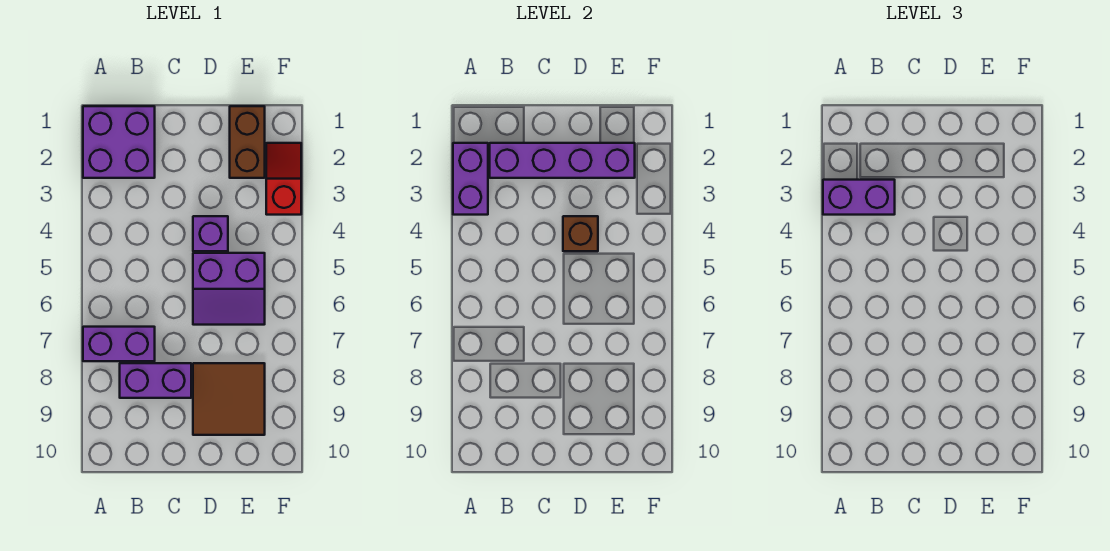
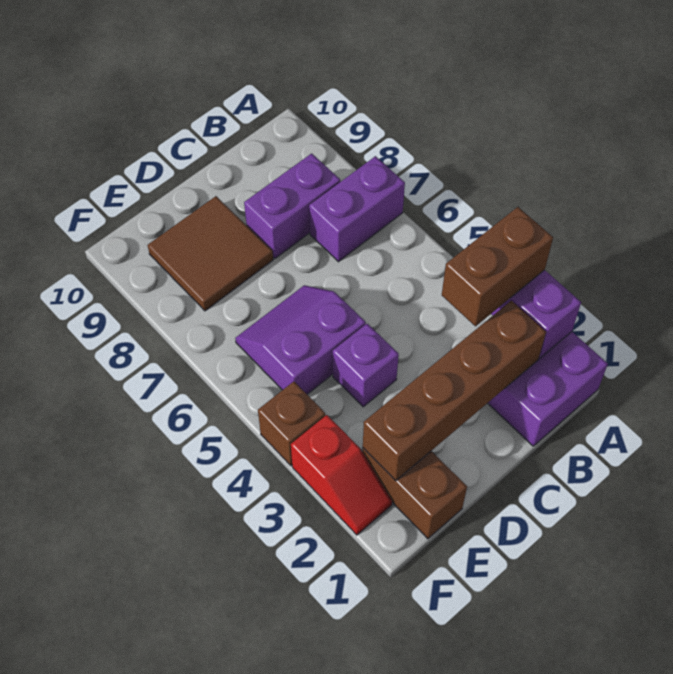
purple brick A3:B3 level 3 -> brown brick A3:B3 level 3
purple brick B2:E2 level 2 -> brown brick B2:E2 level 2
brown brick D4 level 2 -> brown brick F4 level 1

